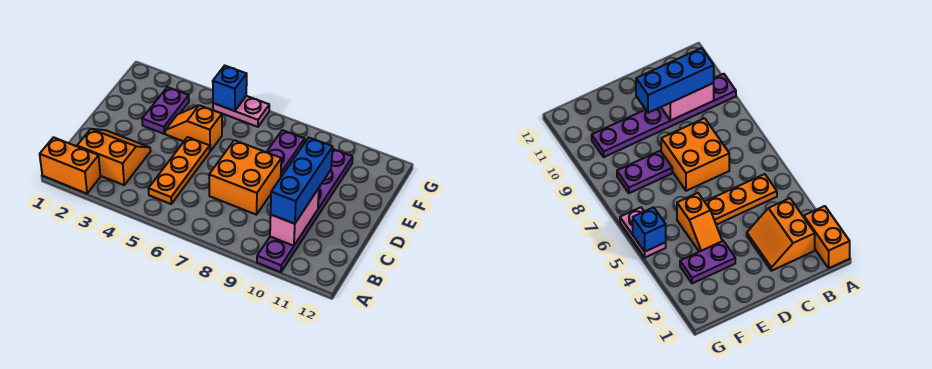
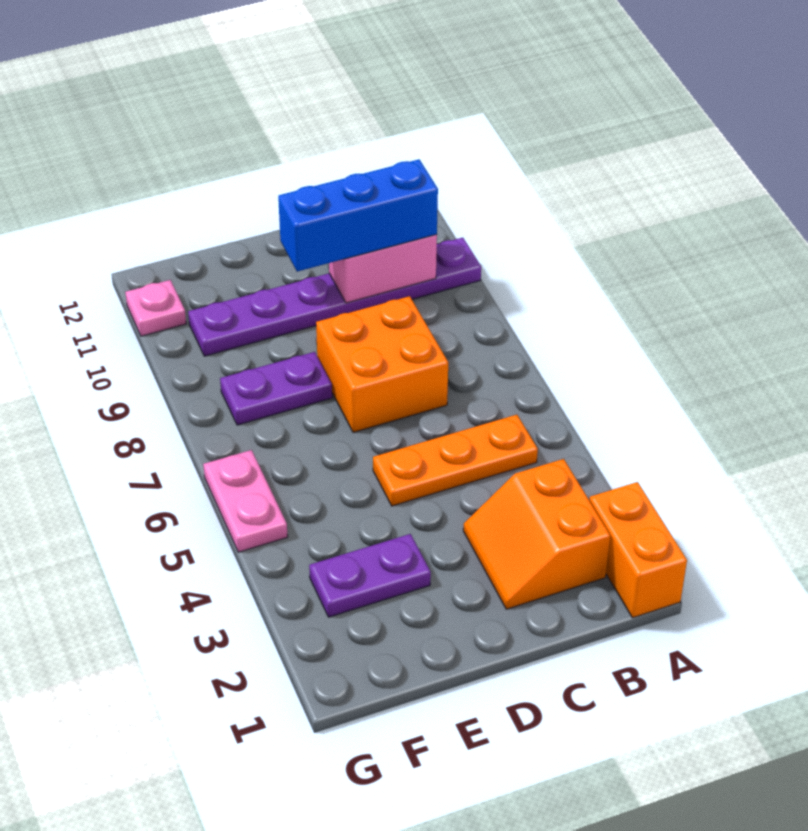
orange slope E4:E5 level 1 top 5 -> none
blue brick G5 level 2 -> none
none -> pink plate G11 level 1

